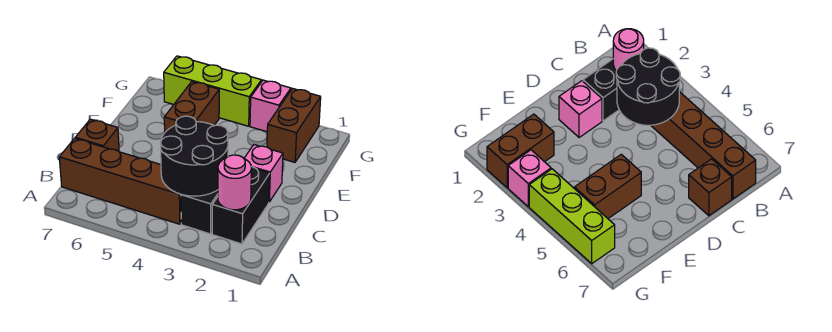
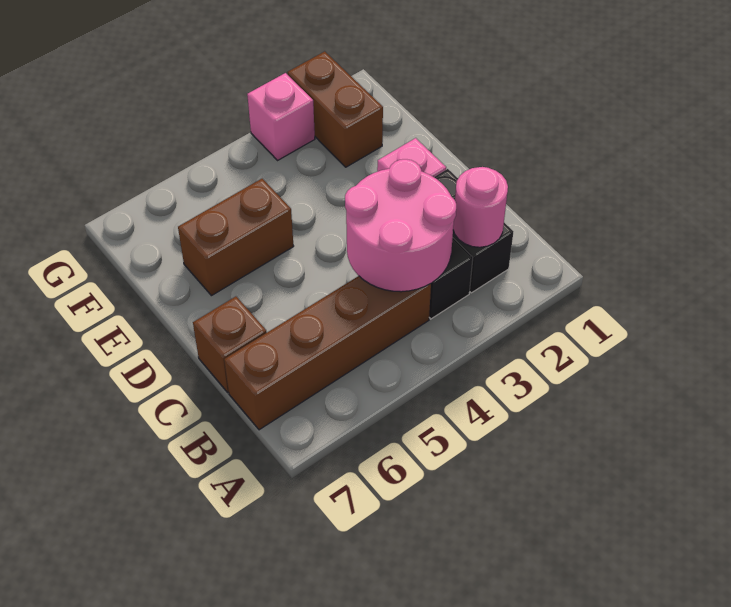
black round brick B3:C4 level 2 -> pink round brick B3:C4 level 2
brown brick E5:F5 level 1 -> brown brick E5:E6 level 1
lime brick G4:G6 level 1 -> none

